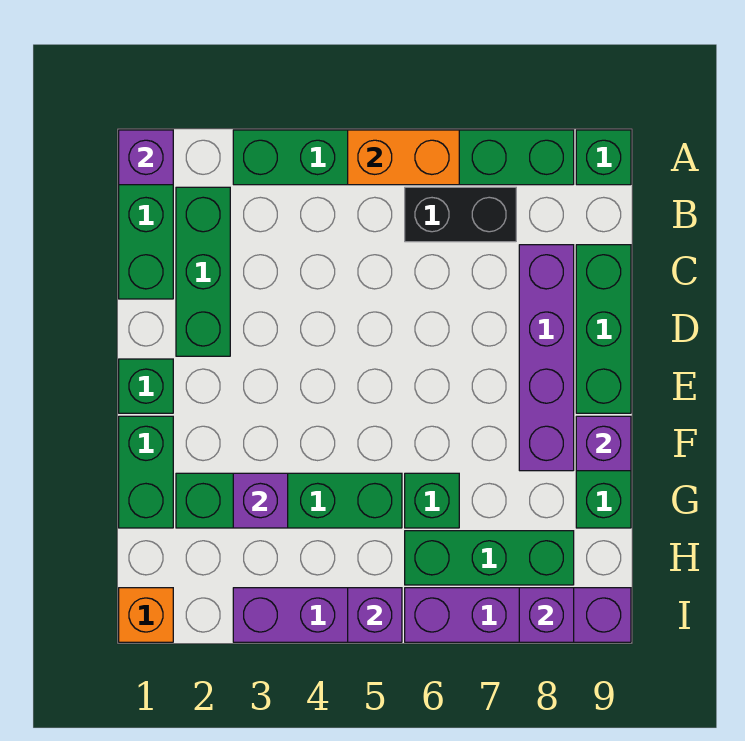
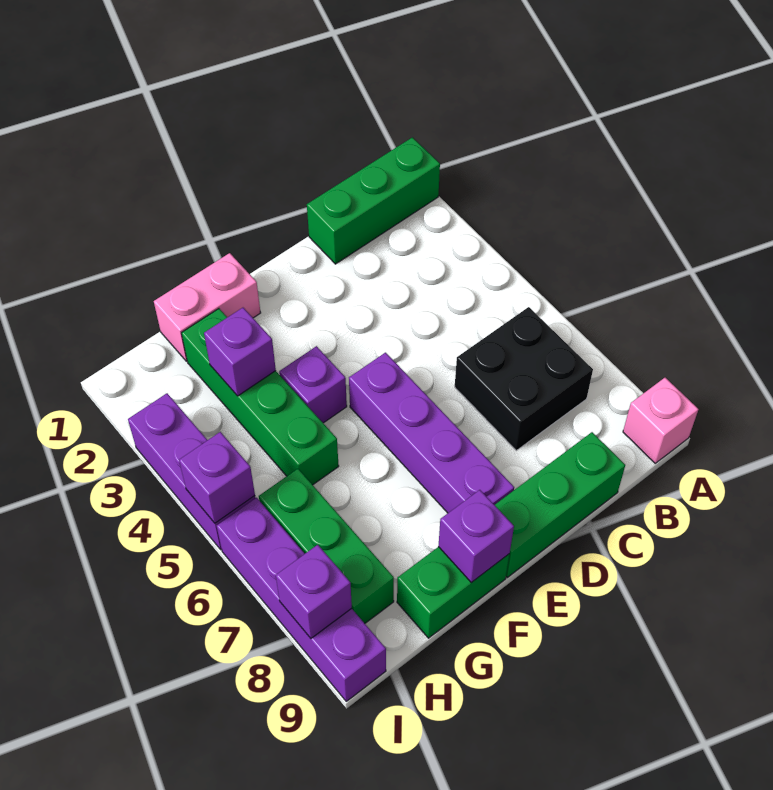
purple brick A1 level 2 -> purple brick F4 level 1
green brick A3:A8 level 1 -> none
orange brick A5:A6 level 2 -> none
green brick A9 level 1 -> pink brick A9 level 1
green brick B2:D2 level 1 -> none
black brick B6:B7 level 1 -> black brick B6:C7 level 1
purple brick C8:F8 level 1 -> purple brick E5:E8 level 1
green brick E1 level 1 -> none
green brick F1:G1 level 1 -> pink brick F1:G1 level 1
green brick G6 level 1 -> none
orange brick I1 level 1 -> none

